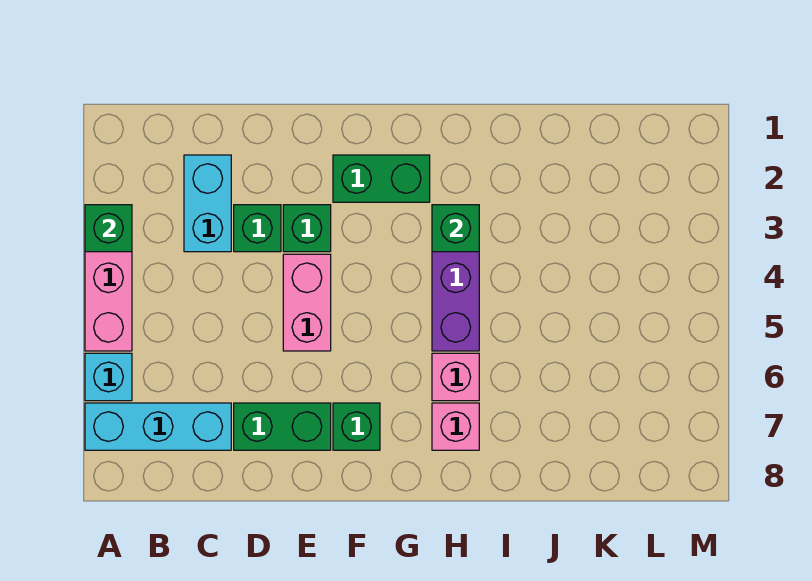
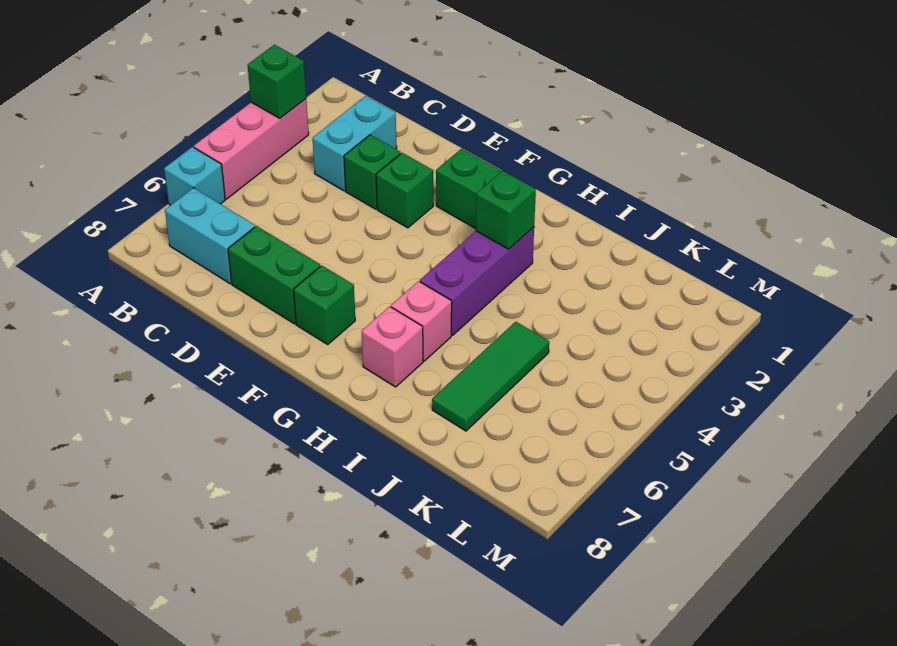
cyan brick A7:C7 level 1 -> cyan brick B7:C7 level 1
pink brick E4:E5 level 1 -> none
none -> green tile J5:J7 level 1

